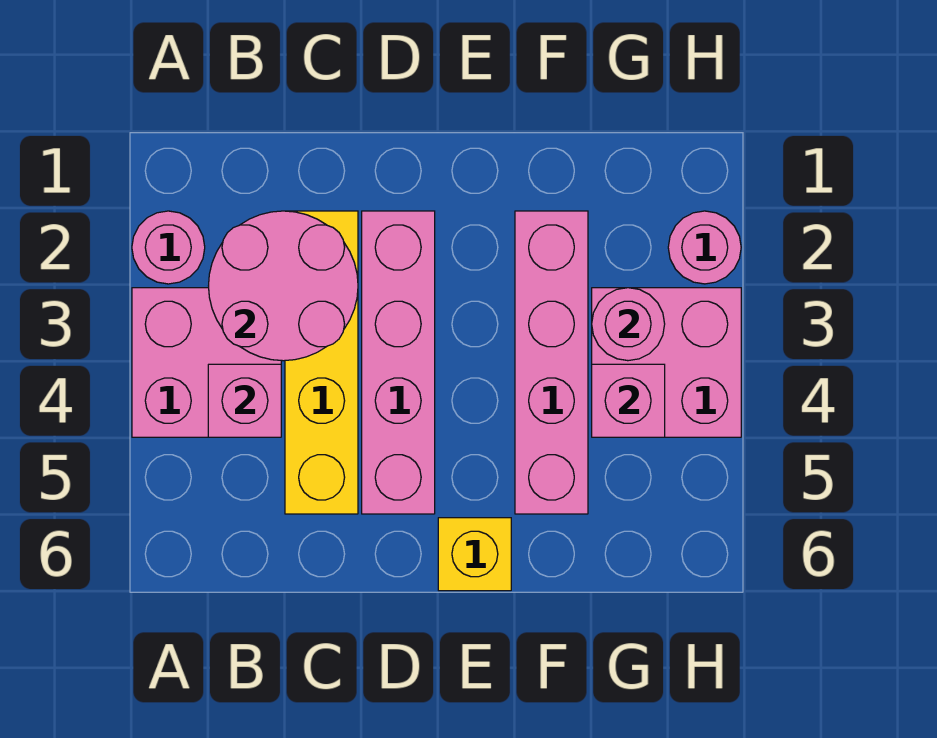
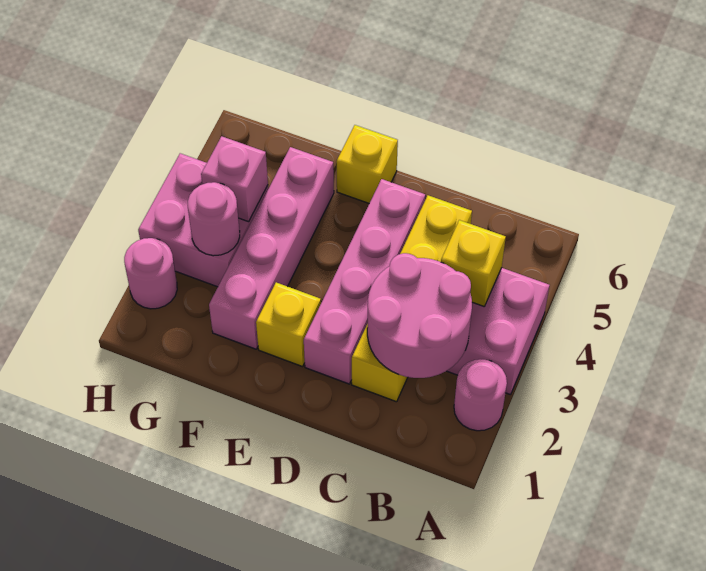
pink brick B4 level 2 -> yellow brick B4 level 2
none -> yellow brick E2 level 1

